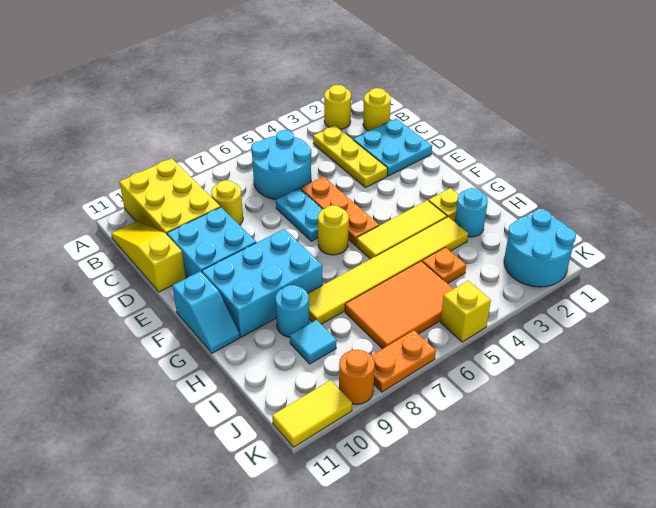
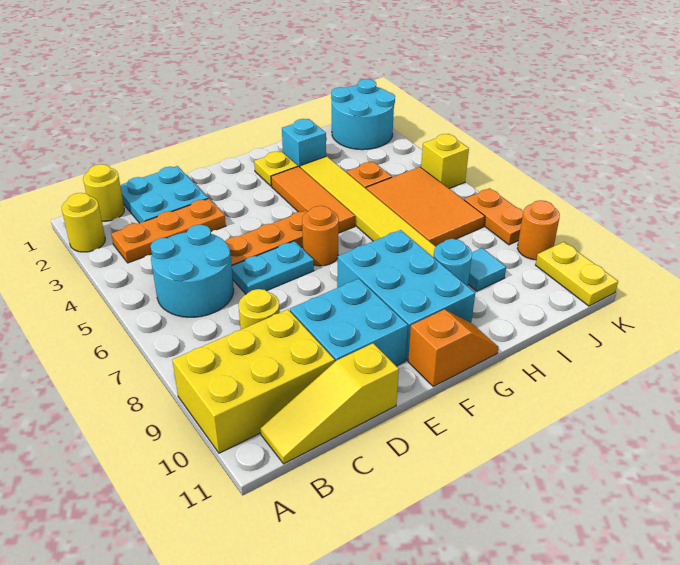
yellow plate B3:D3 level 1 -> orange plate B3:D3 level 1
yellow round brick F6 level 1 -> orange round brick F6 level 1
cyan slope F11:G11 level 1 top F -> orange slope F11:G11 level 1 top F
yellow tile G3:G5 level 1 -> orange tile G3:G5 level 1
cyan round brick H2 level 1 -> cyan brick H2 level 1
yellow tile K10:K11 level 1 -> yellow plate K10:K11 level 1

